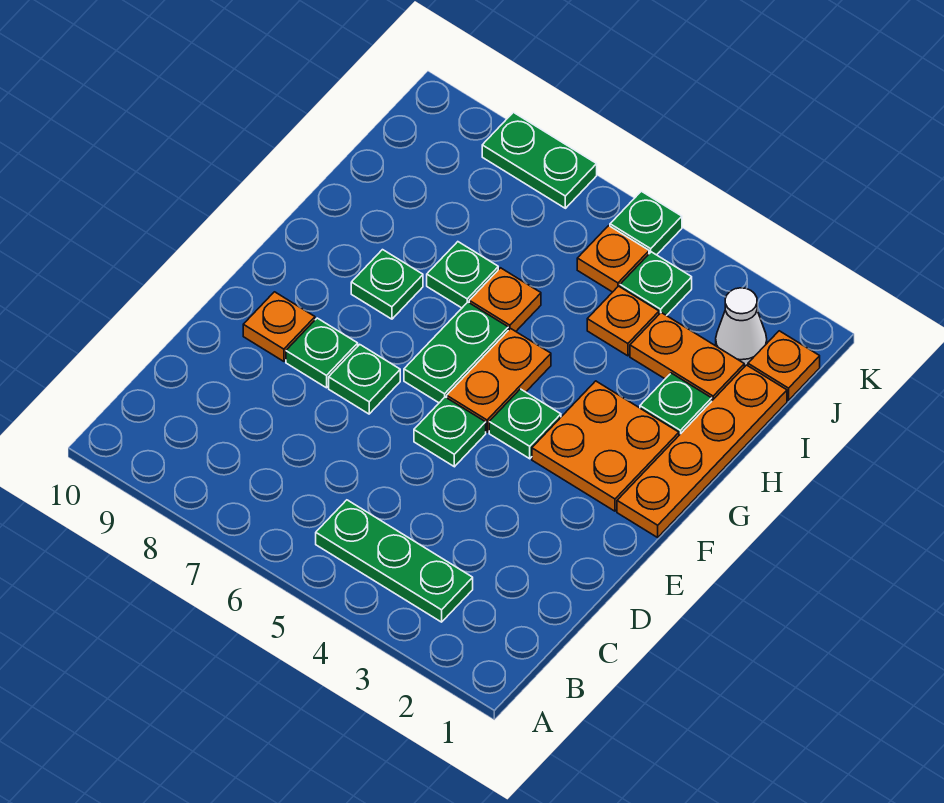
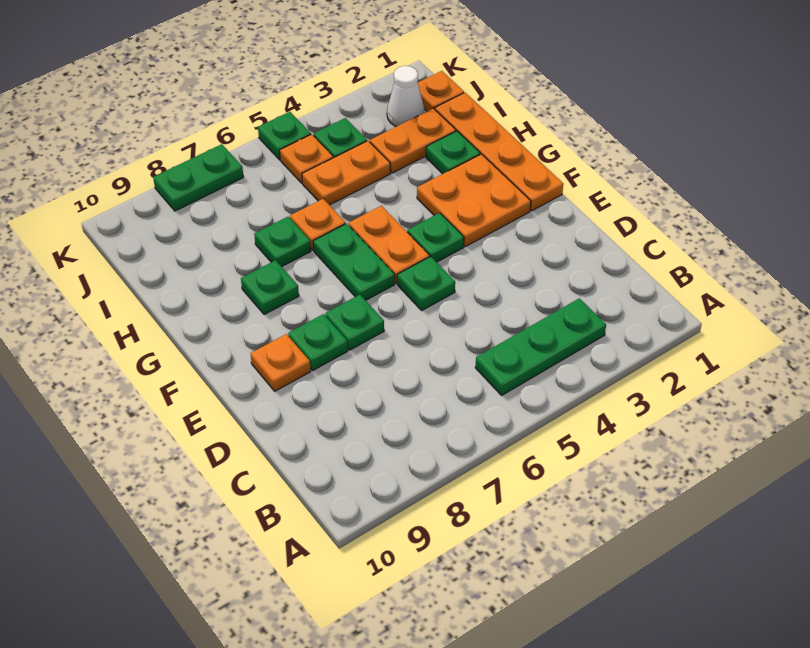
orange plate I4 level 1 -> orange plate I4:I5 level 1

